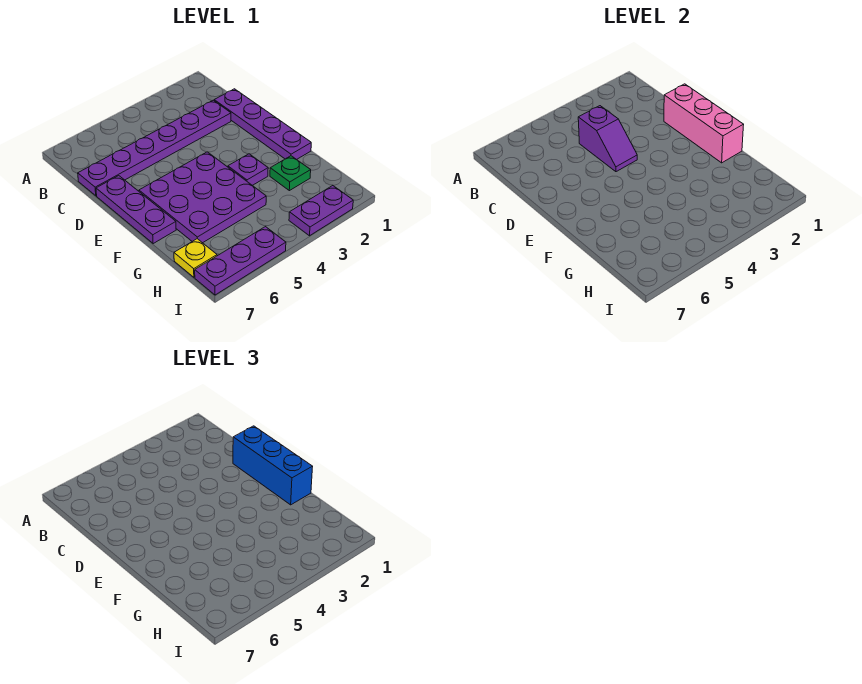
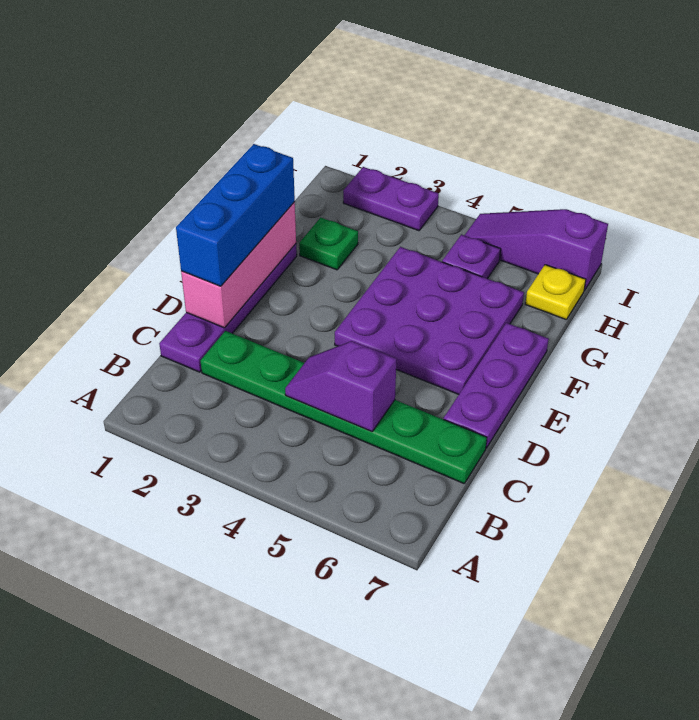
purple plate C2:C7 level 1 -> green plate C2:C7 level 1
purple slope C4:D4 level 2 top C -> purple slope C4:C5 level 2 top 5
purple plate F3 level 1 -> purple plate H5 level 1
purple plate I5:I7 level 1 -> purple slope I5:I7 level 1 top 7

